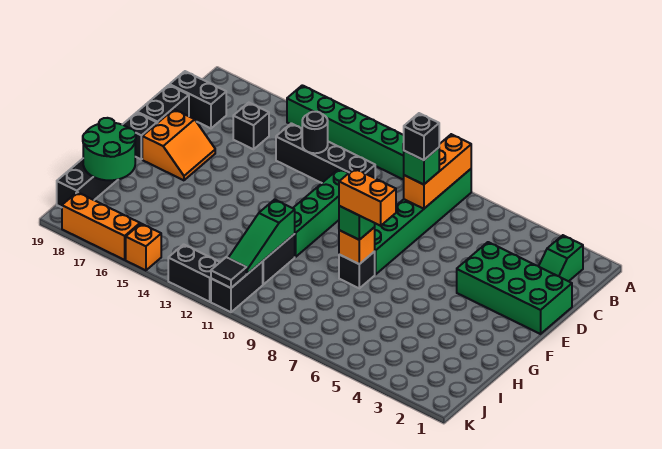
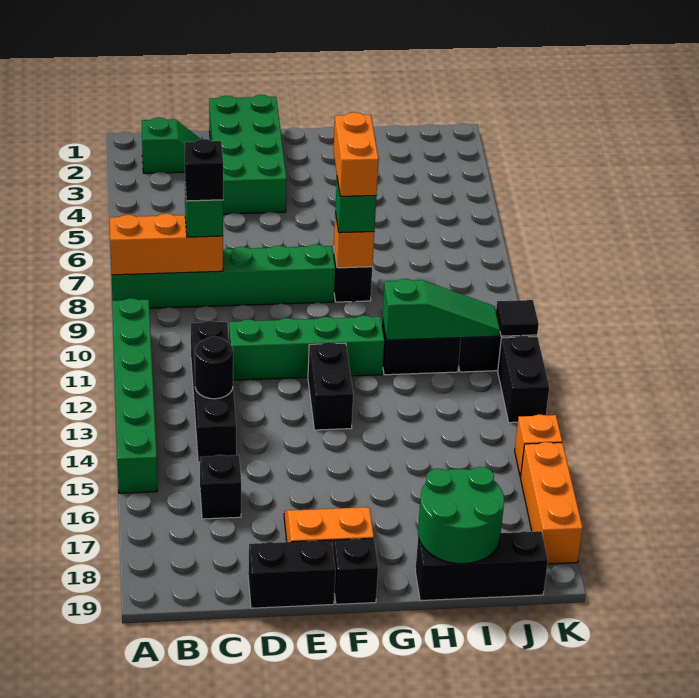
black brick C18:C19 level 1 -> black brick F12:F13 level 1

